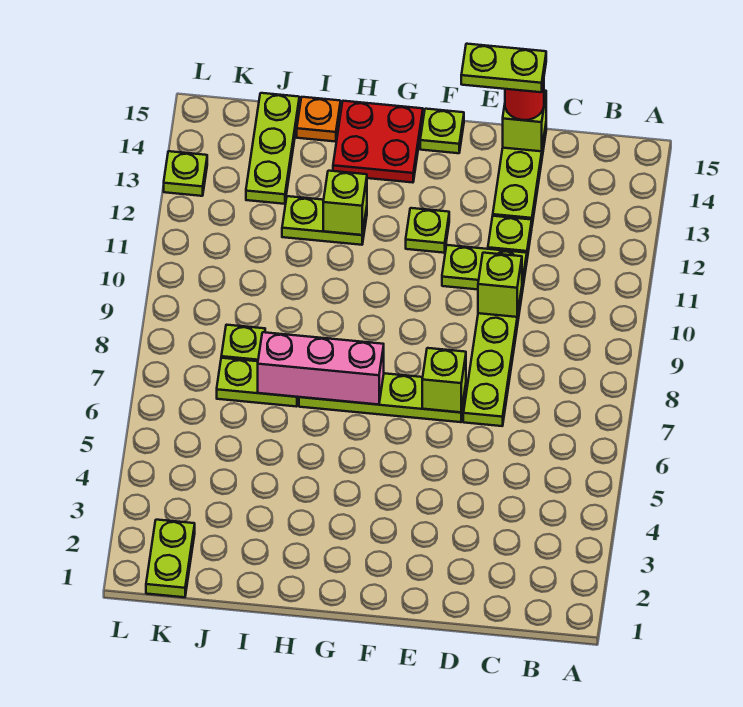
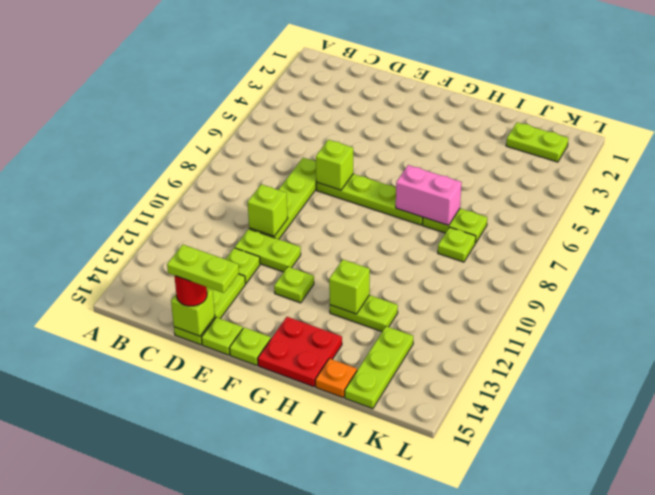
pink brick G7:I7 level 2 -> pink brick H7:I7 level 2
lime plate K1:K2 level 1 -> lime plate J2:K2 level 1
lime plate L13 level 1 -> lime plate E15 level 1

